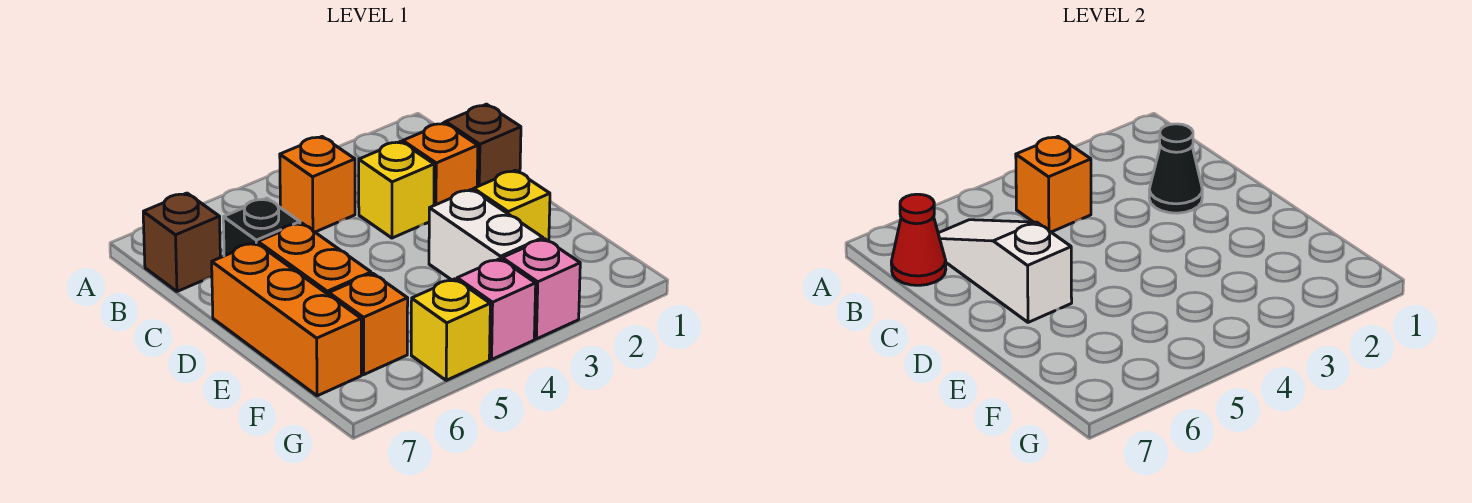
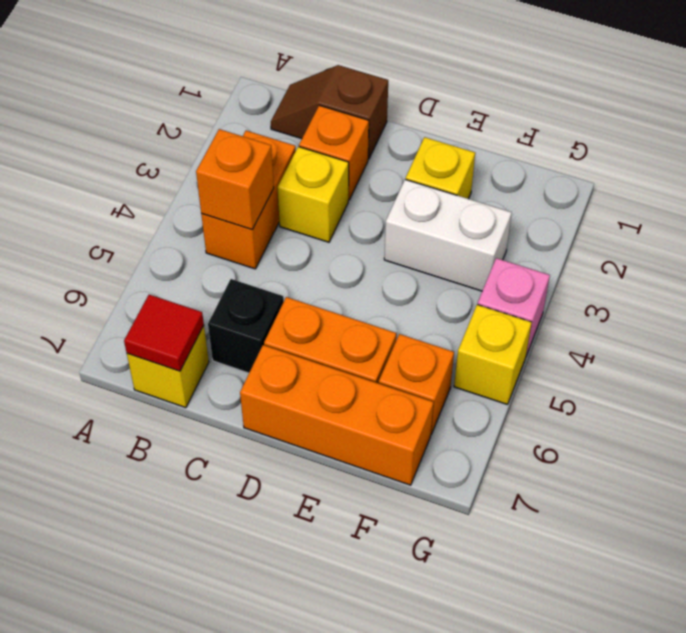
orange brick B4 level 1 -> orange brick B3:B4 level 1
white slope B6:D6 level 2 top D -> none
brown brick B7 level 1 -> yellow brick B7 level 1
red cone B7 level 2 -> red tile B7 level 2
black cone C2 level 2 -> none
pink brick G3 level 1 -> none

